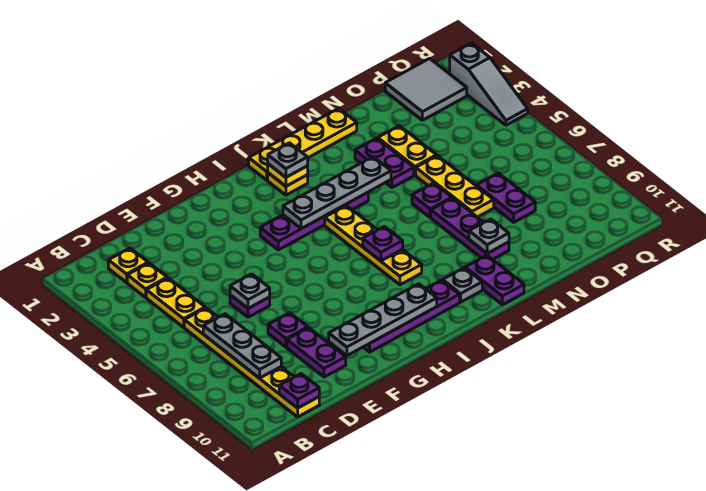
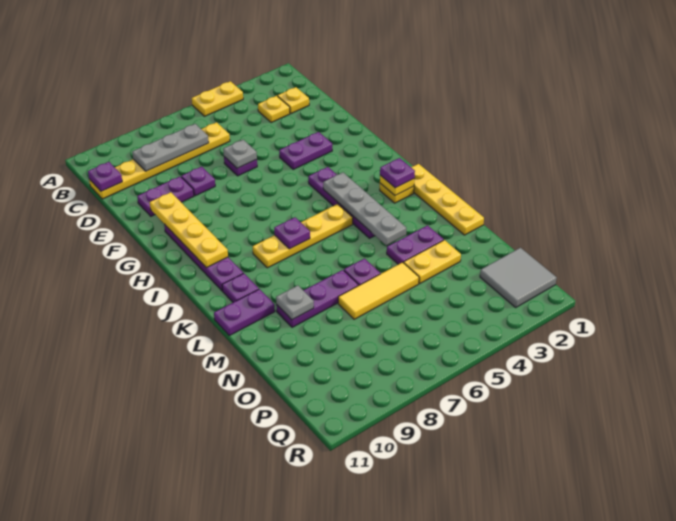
yellow plate C4:C5 level 1 -> yellow plate A4:A5 level 1
grey plate F10:I10 level 2 -> yellow plate F10:I10 level 2
grey plate J2 level 3 -> purple plate J2 level 3
grey plate K10 level 1 -> purple plate K10 level 1
yellow plate N5:N7 level 1 -> yellow tile N5:N7 level 1
purple plate O7:O8 level 1 -> purple plate F3:F4 level 1
grey slope R2:R4 level 1 top 2 -> none

